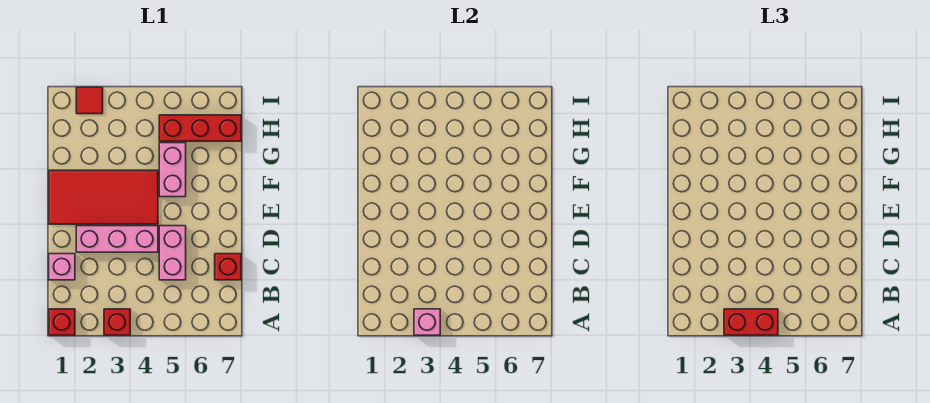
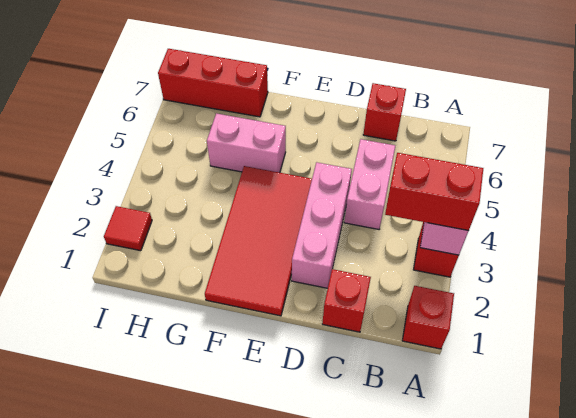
red brick A3:A4 level 3 -> red brick A3:B3 level 3
pink brick C1 level 1 -> red brick C1 level 1
pink brick C5:D5 level 1 -> pink brick C4:C5 level 1
red brick H5:H7 level 1 -> red brick G7:I7 level 1

